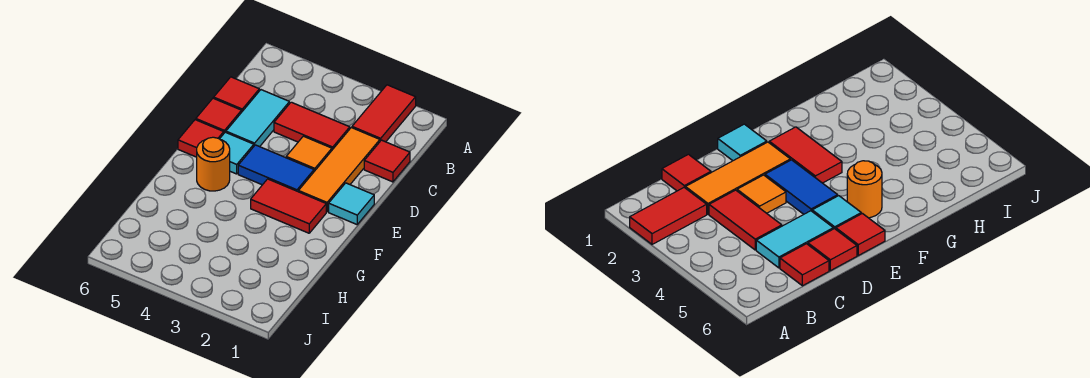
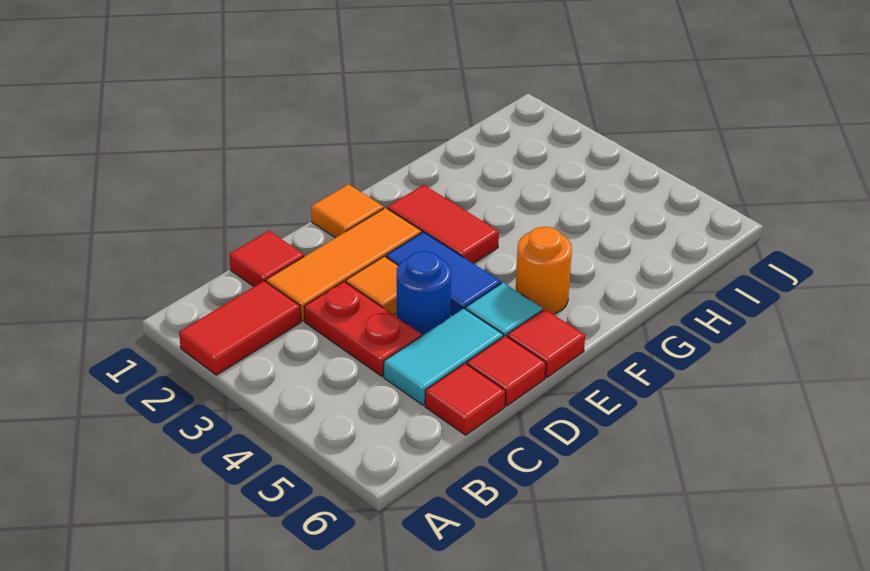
red tile C3:C4 level 1 -> red plate C3:C4 level 1
none -> blue round brick D4 level 1
cyan tile E1 level 1 -> orange tile E1 level 1

